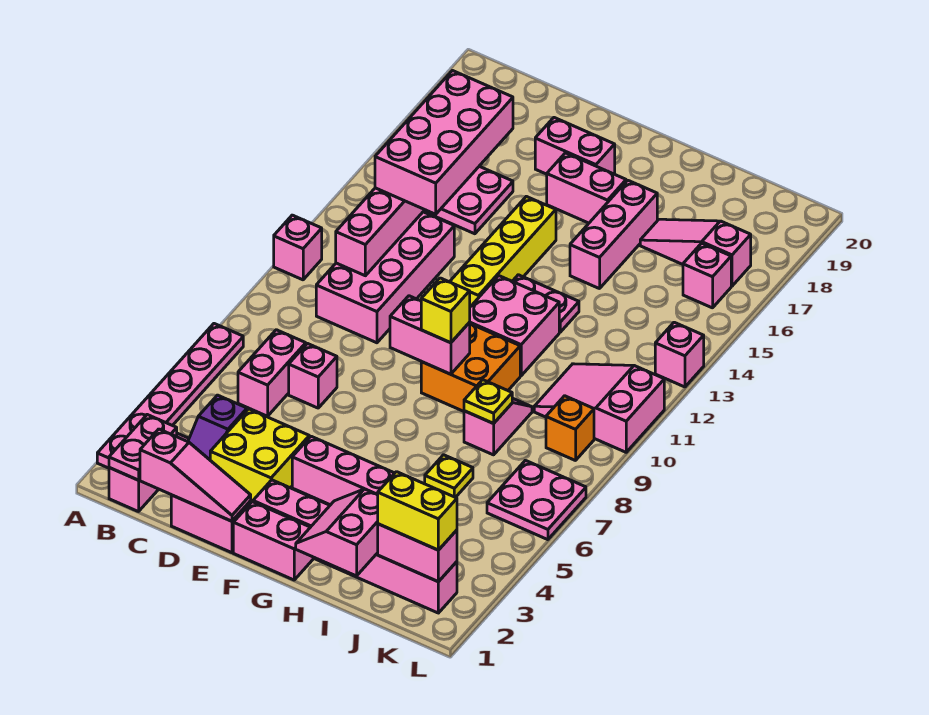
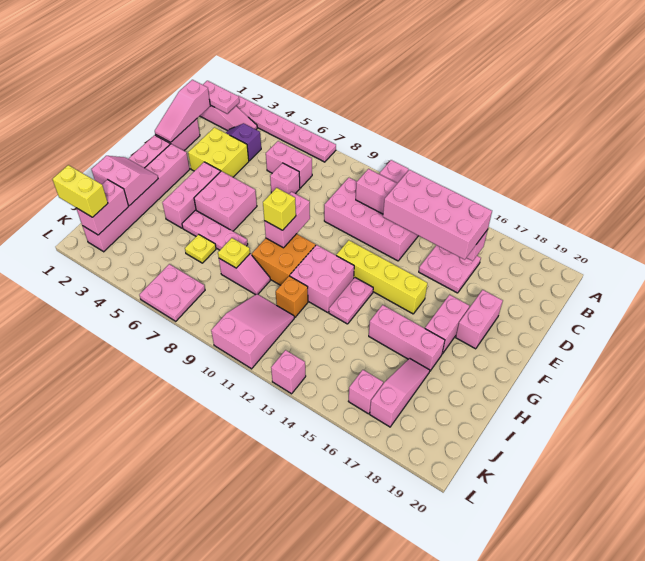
none -> pink brick F5:G6 level 1
none -> pink plate H5:H7 level 1
yellow brick J2:K2 level 3 -> yellow brick K1:K2 level 3
orange brick K9 level 1 -> orange brick I11 level 1

